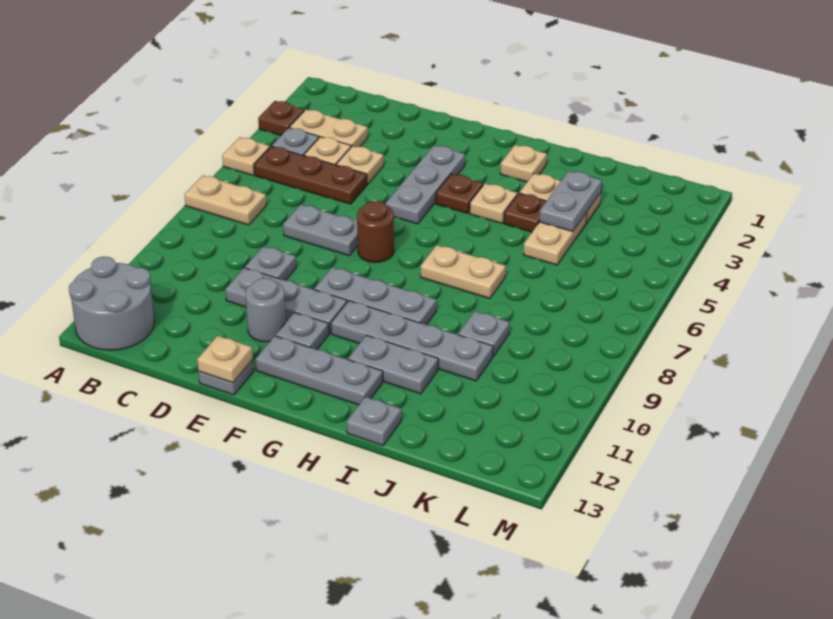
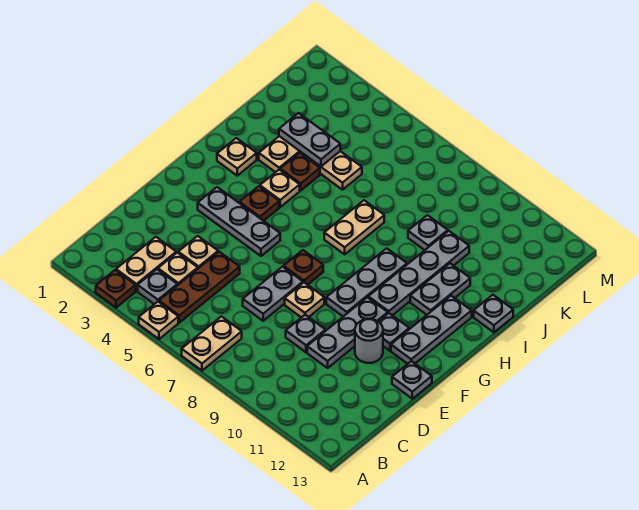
grey round brick A12:B13 level 1 -> none
tan plate E13 level 2 -> tan plate E8 level 1
brown round brick F7 level 1 -> brown plate F7 level 1

